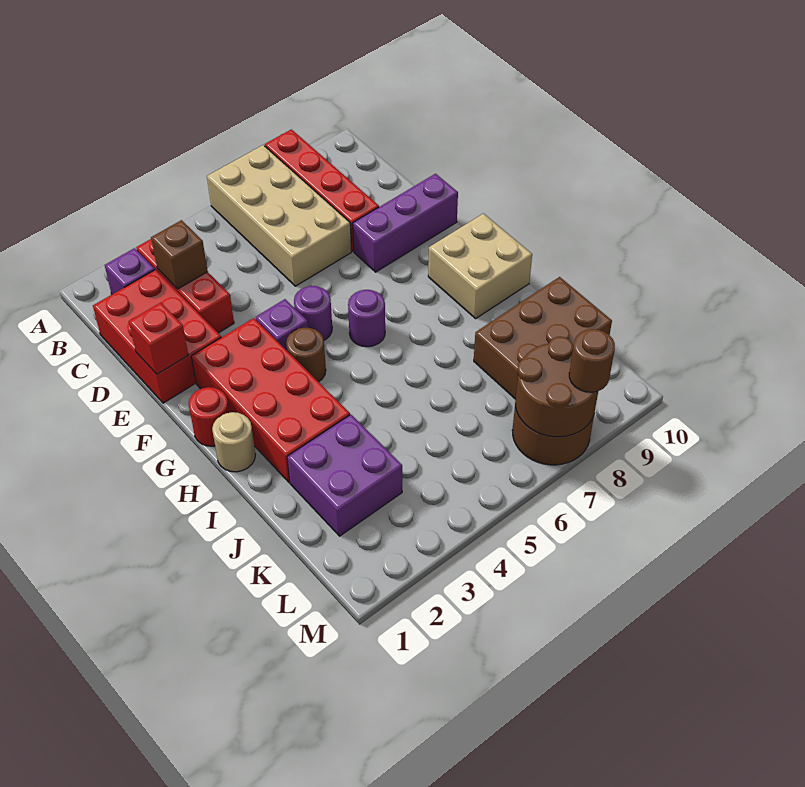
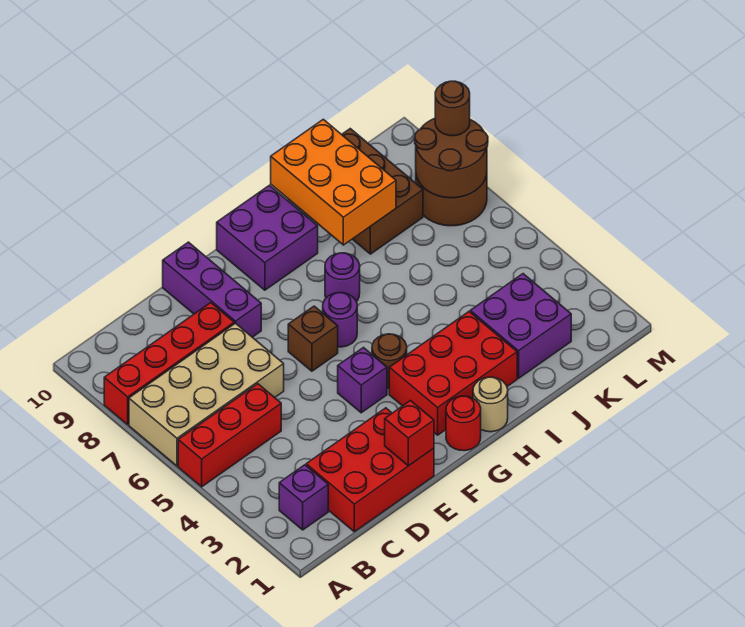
red brick B3:D3 level 1 -> red brick A5:C5 level 1
brown brick C3 level 2 -> brown brick F6 level 1
red brick F2:I3 level 1 -> red brick G2:I3 level 1
purple round brick F5 level 1 -> purple round brick H7 level 1
tan brick G9:H10 level 1 -> purple brick G9:H10 level 1
none -> orange brick I8:J10 level 2

